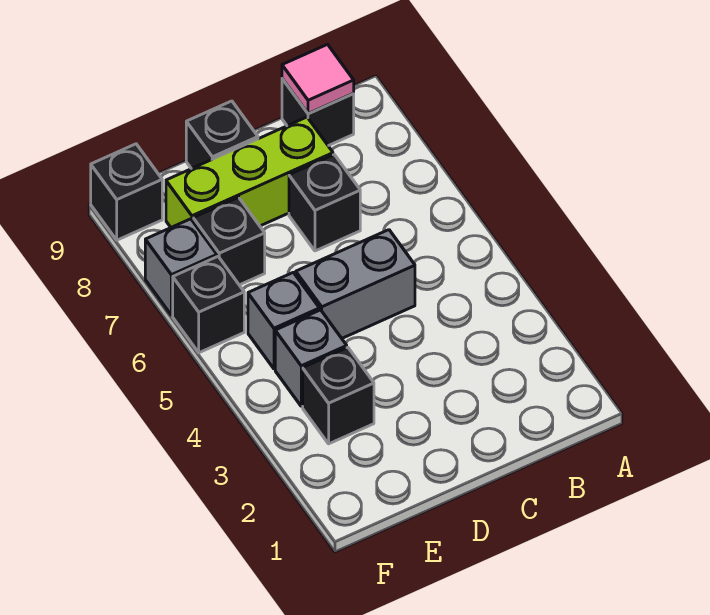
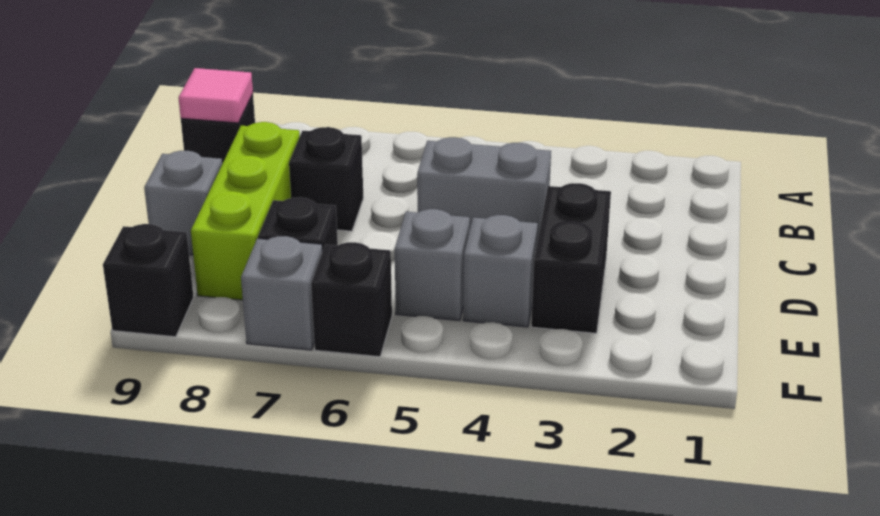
grey brick C5:D5 level 1 -> grey brick C4:C5 level 1
black brick D9 level 1 -> grey brick D9 level 1
black brick E3 level 1 -> black brick D3:E3 level 1

